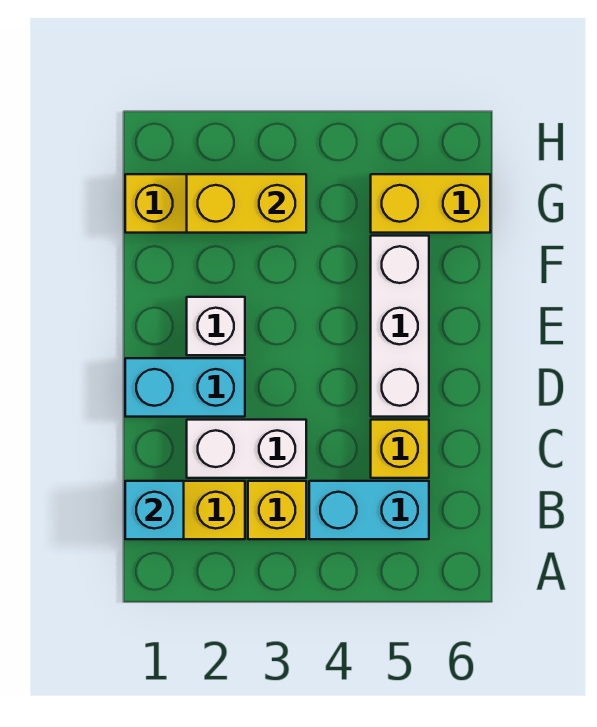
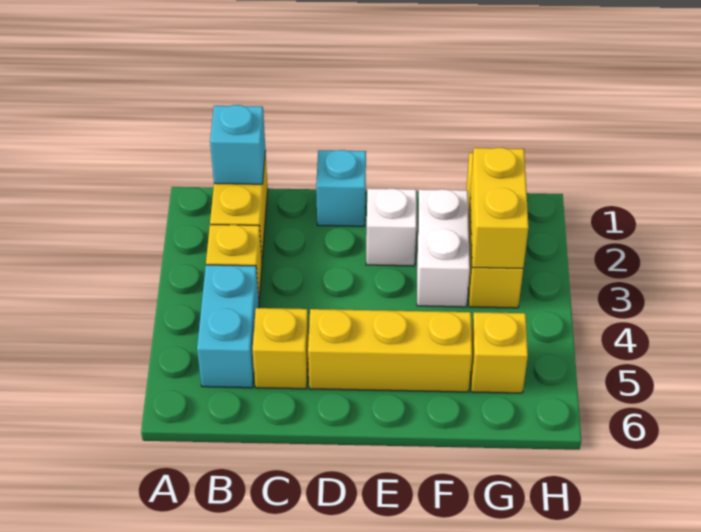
white brick C2:C3 level 1 -> white brick F2:F3 level 1
cyan brick D1:D2 level 1 -> cyan brick D1 level 1
white brick D5:F5 level 1 -> yellow brick D5:F5 level 1
yellow brick G5:G6 level 1 -> yellow brick G5 level 1

